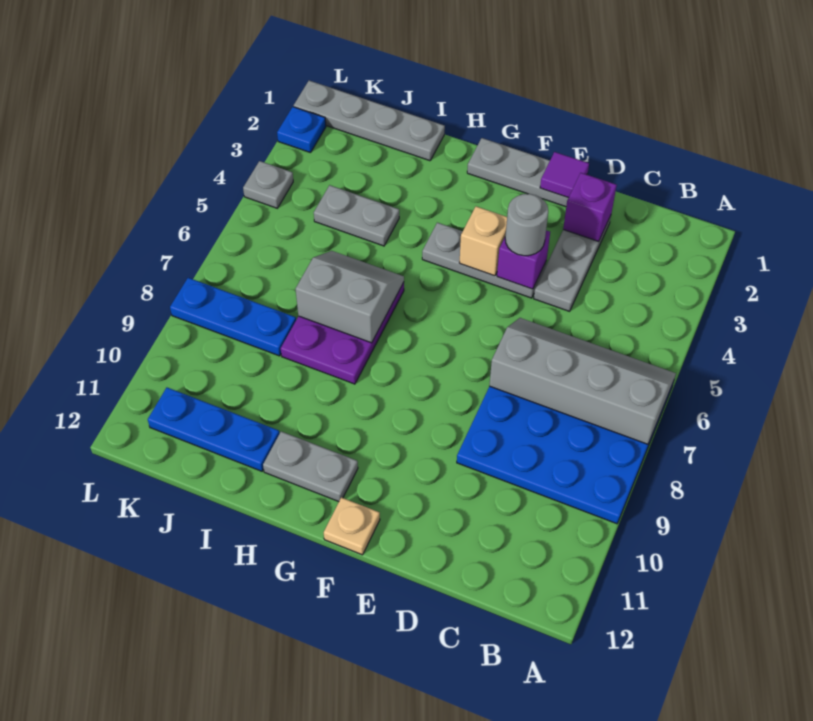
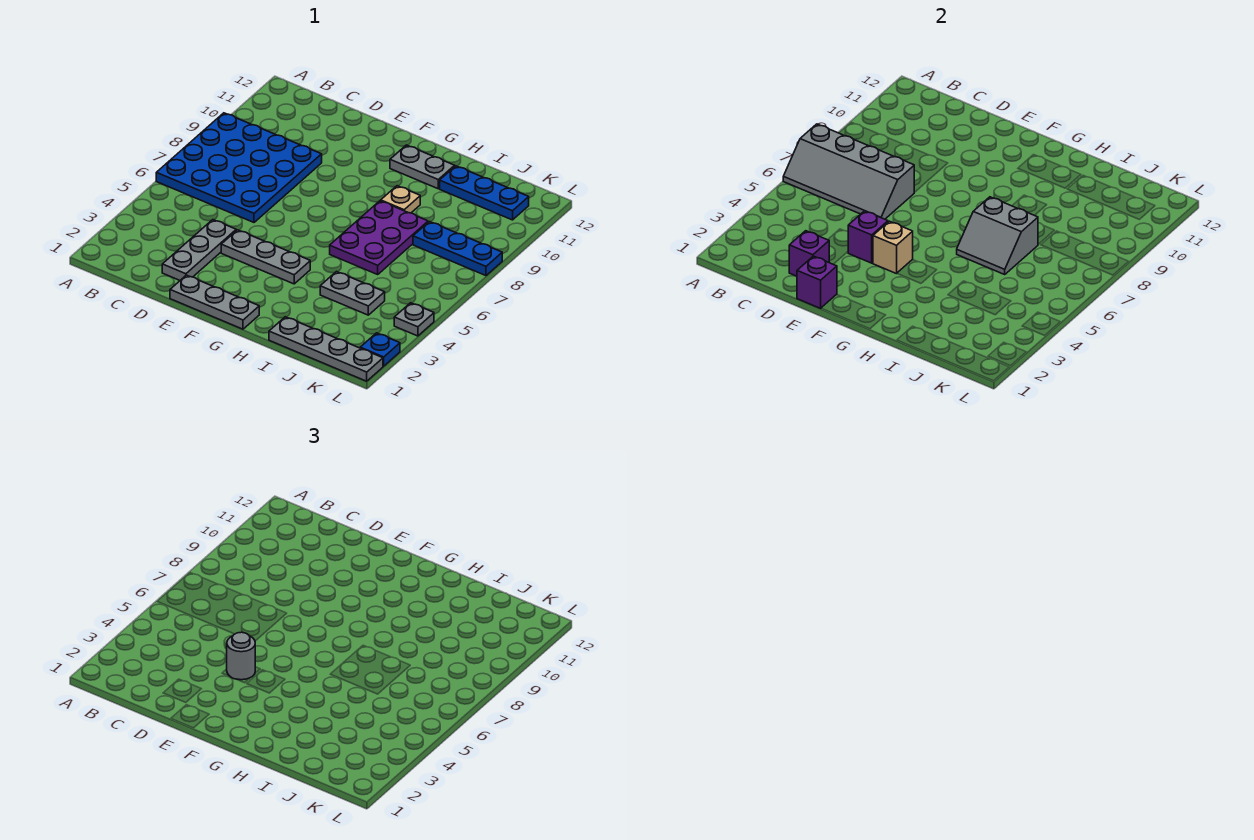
purple tile E1 level 2 -> purple brick E1 level 2
tan plate F12 level 1 -> tan plate H9 level 1

